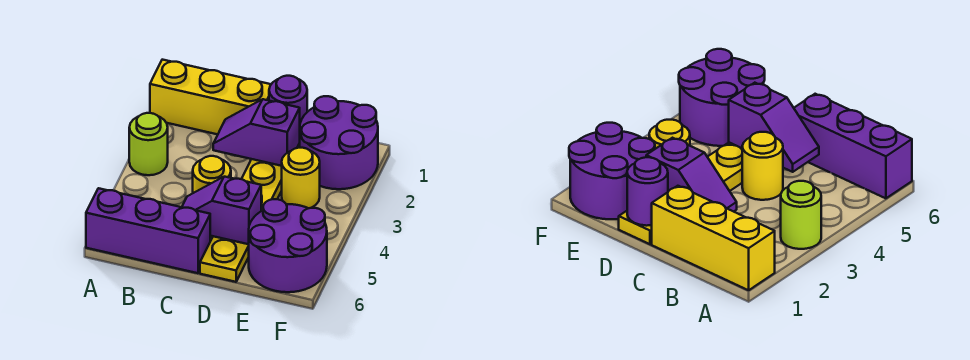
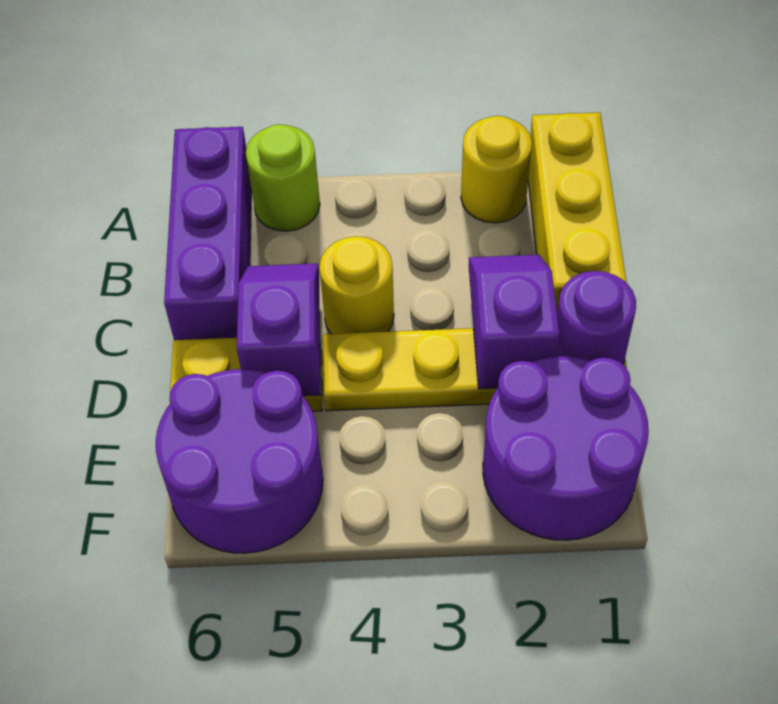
lime round brick A3 level 1 -> lime round brick A5 level 1
yellow round brick E3 level 1 -> yellow round brick A2 level 1

